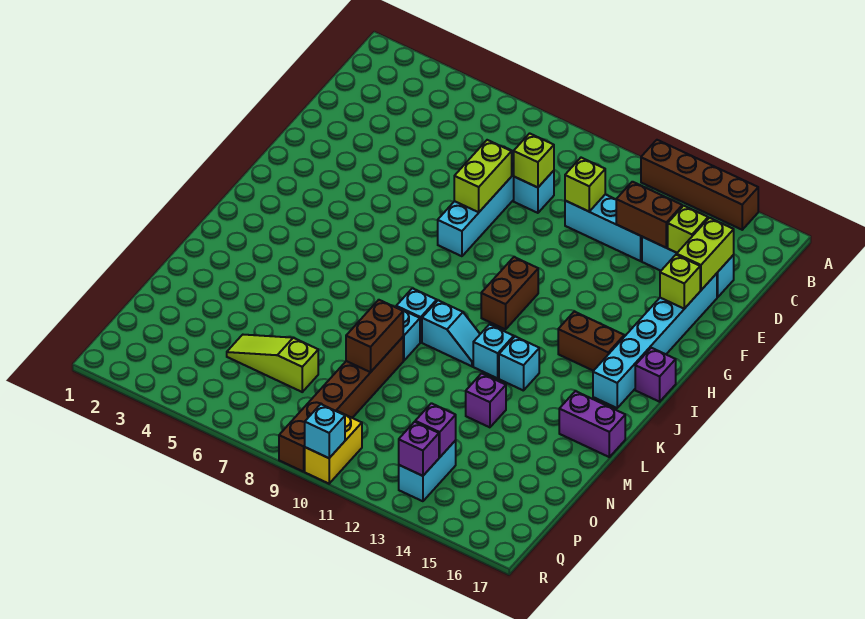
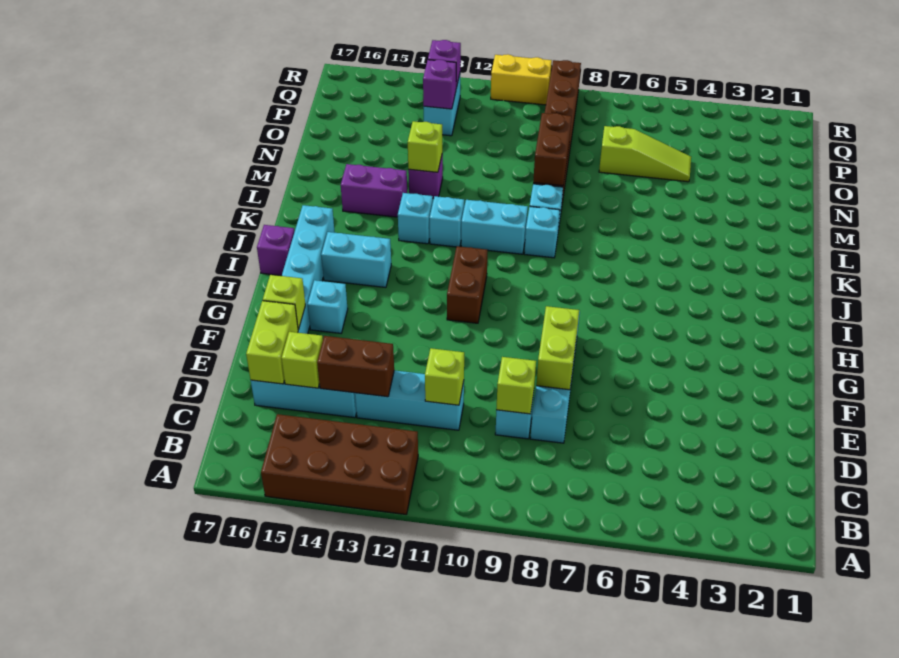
brown brick A12:A15 level 1 -> brown brick A12:B15 level 1
brown brick I14:I15 level 1 -> cyan brick I14:I15 level 1
cyan slope K10:K11 level 1 top 10 -> cyan brick K10:K11 level 1
purple brick L16:L17 level 1 -> purple brick L14:L15 level 1
none -> lime brick M13 level 2
yellow brick Q10:R10 level 1 -> yellow brick R10:R11 level 1
cyan brick R10 level 2 -> cyan brick G15 level 1

